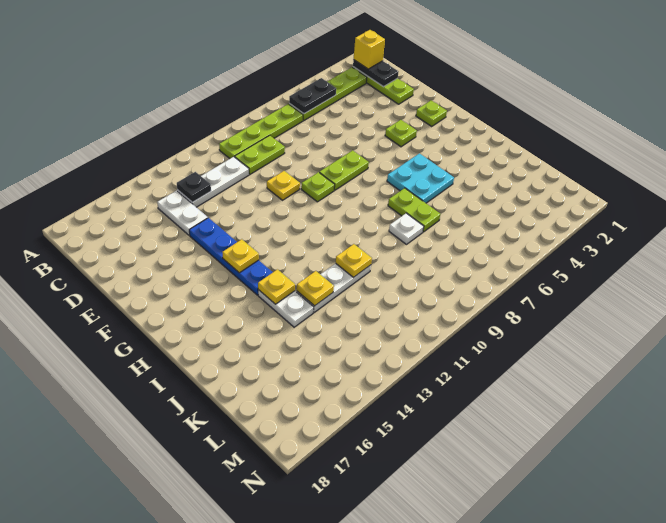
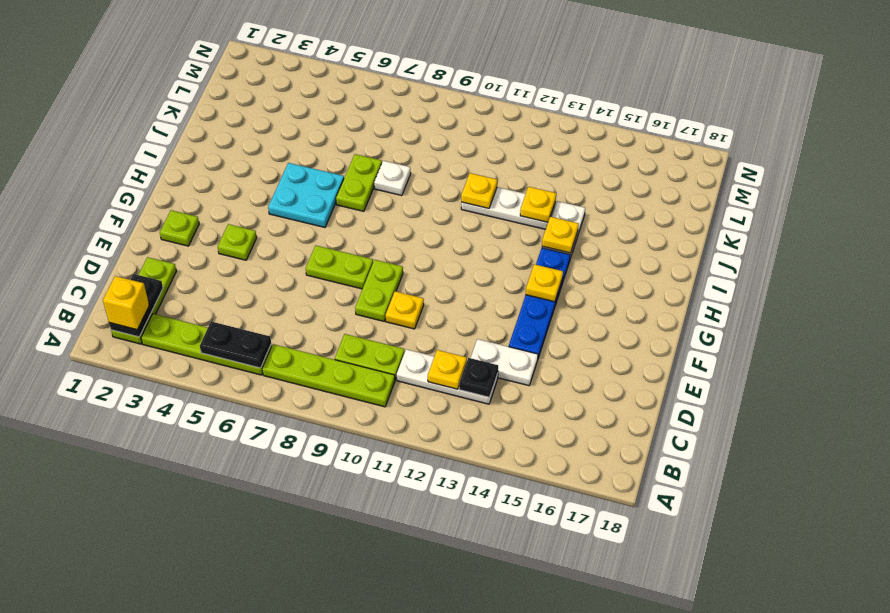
none -> yellow plate C12 level 2
white plate C14:D14 level 1 -> white plate D13:D14 level 1
lime plate F9 level 1 -> lime plate E9:F9 level 1

